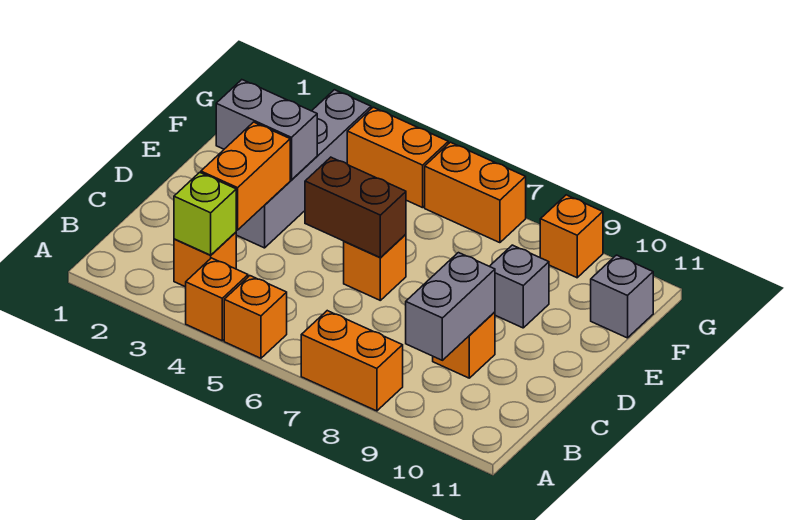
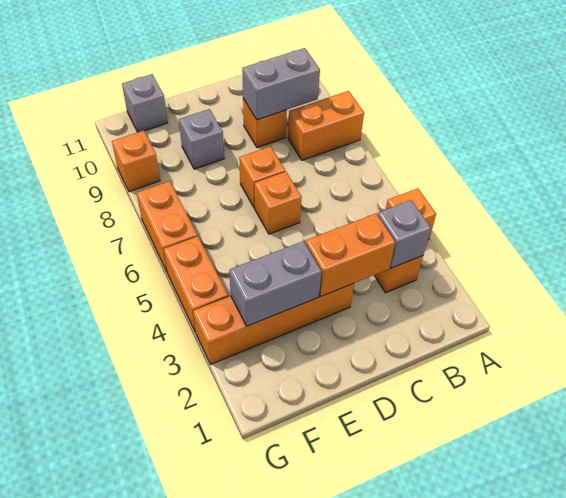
orange brick A5 level 1 -> orange brick D7 level 1
orange brick A7:A8 level 1 -> orange brick A8:B8 level 1
lime brick B3 level 2 -> grey brick B3 level 2
grey brick D3:G3 level 1 -> orange brick D3:G3 level 1
brown brick D5:D6 level 2 -> none
grey brick E2:E3 level 2 -> grey brick E3:F3 level 2

